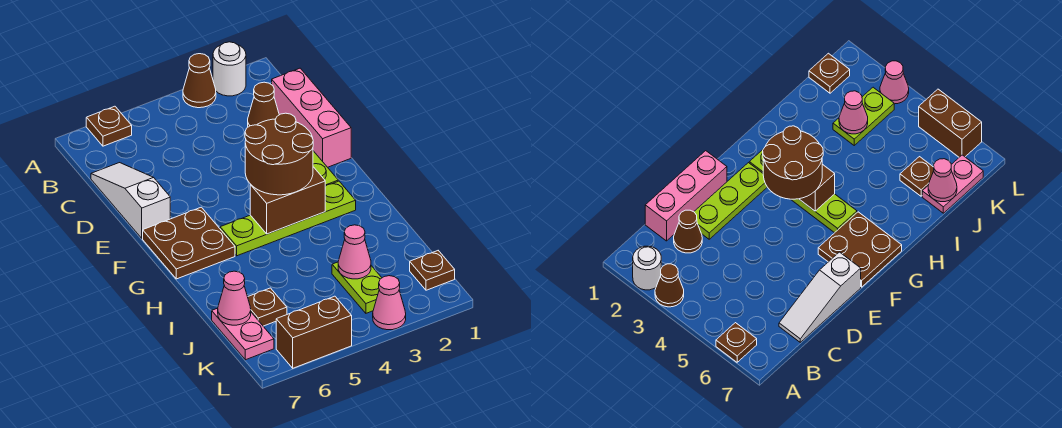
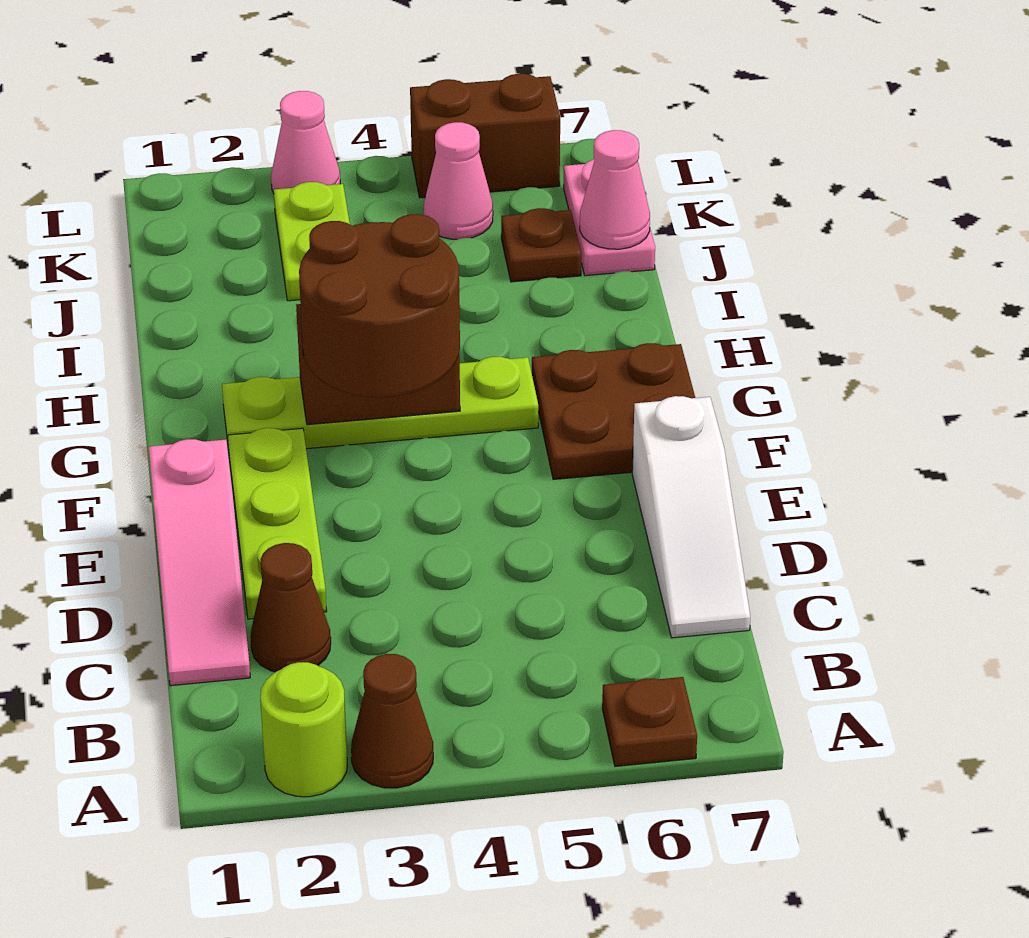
white round brick A2 level 1 -> lime round brick A2 level 1
pink brick C1:E1 level 1 -> pink slope C1:E1 level 1 top E
pink cone J3 level 2 -> pink cone K5 level 1
brown plate K1 level 1 -> none

